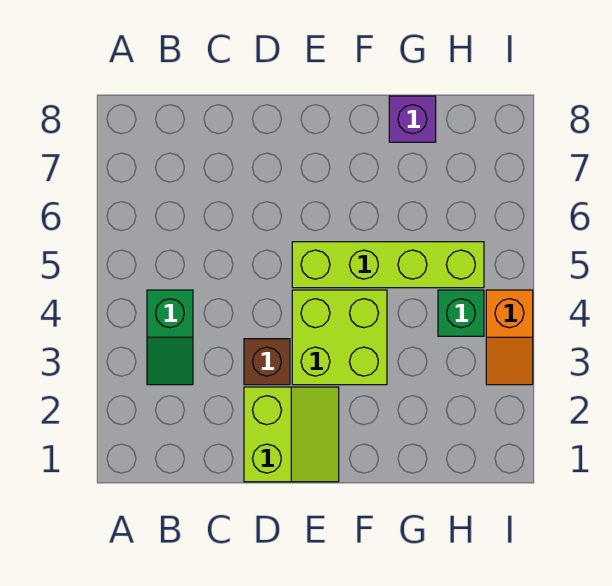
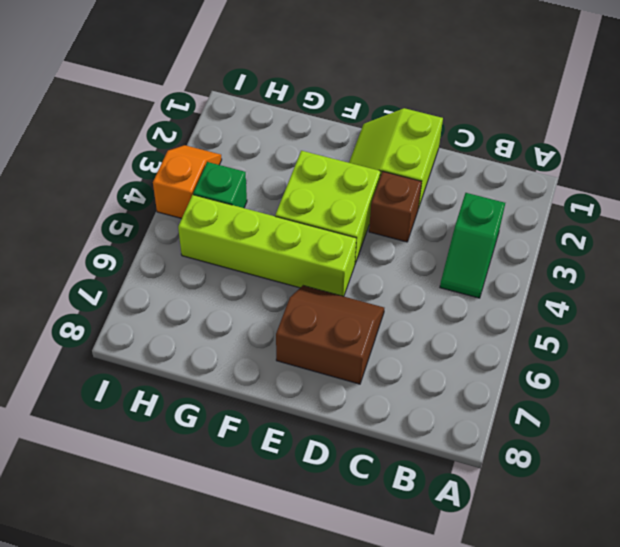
green slope B3:B4 level 1 top 4 -> green slope B3:B4 level 1 top 3
none -> brown slope D6:E7 level 1 top 7
purple brick G8 level 1 -> none

